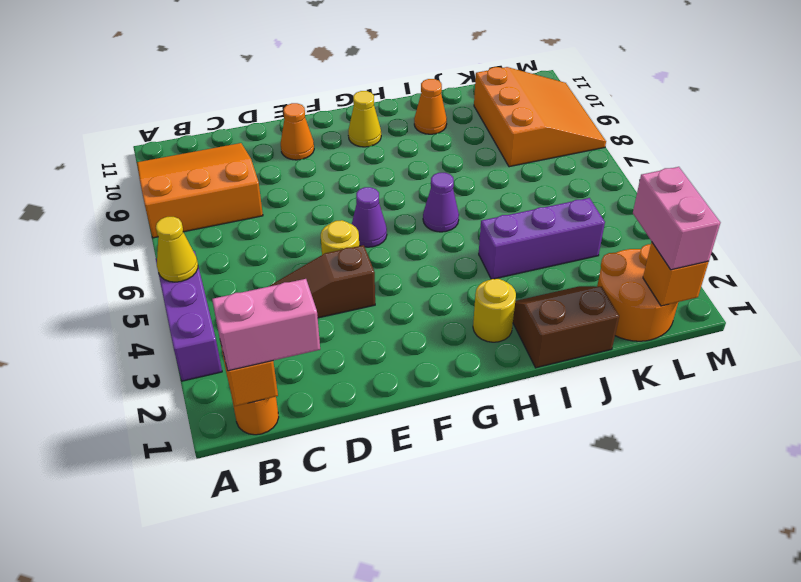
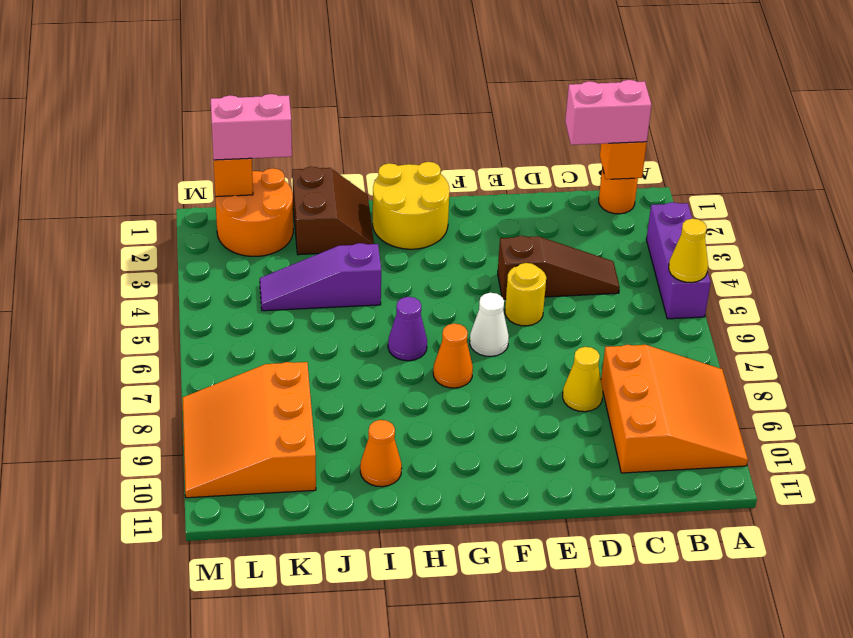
orange slope A8:C10 level 1 top 8 -> orange slope A8:C10 level 1 top C
orange cone E10 level 1 -> orange cone G7 level 1
purple cone F6 level 1 -> white cone F6 level 1
yellow cone G10 level 1 -> yellow cone D8 level 1
yellow round brick H2 level 1 -> yellow round brick G1:H2 level 1
brown slope I1:J2 level 1 top 1 -> brown slope I1:J2 level 1 top J
purple brick I4:K4 level 1 -> purple slope I4:K4 level 1 top I
pink brick L1:L2 level 3 -> pink brick K1:L1 level 3

